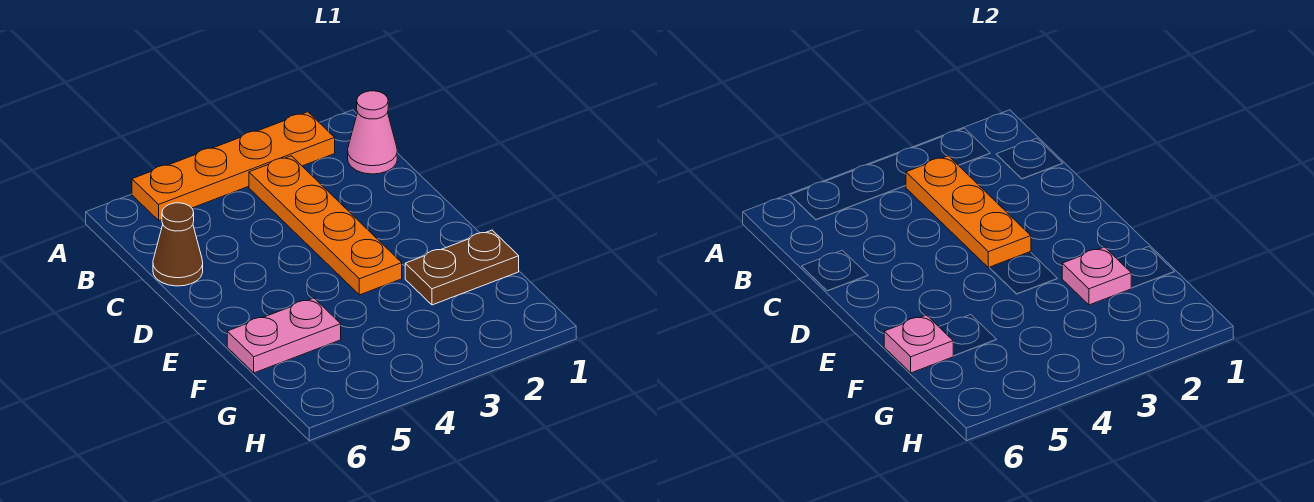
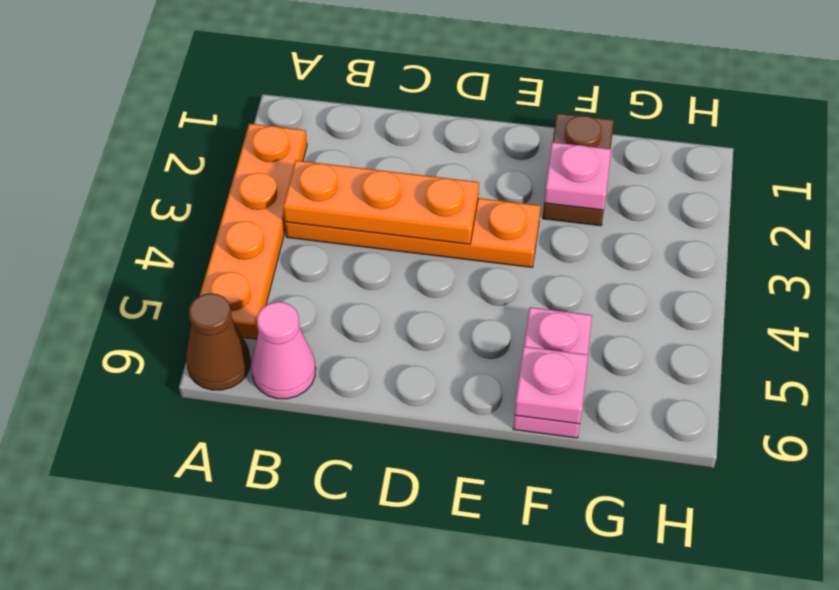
pink cone B1 level 1 -> pink cone B6 level 1
brown cone C6 level 1 -> brown cone A6 level 1

